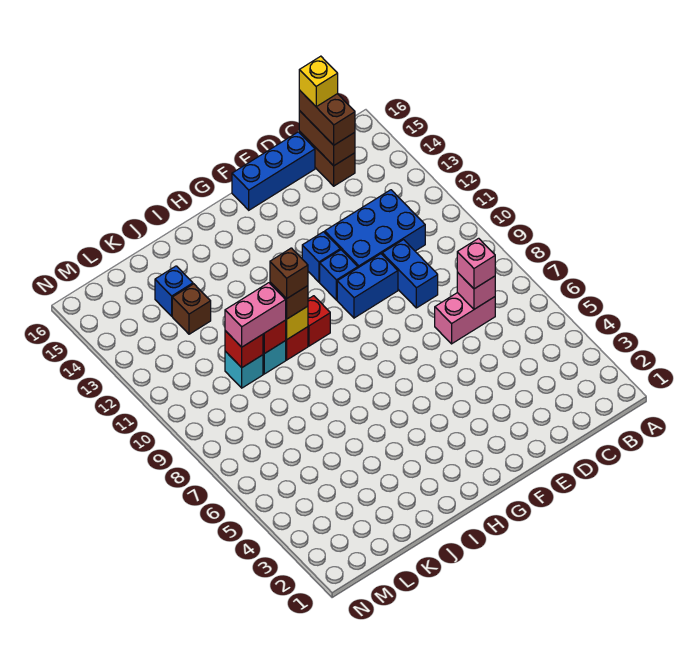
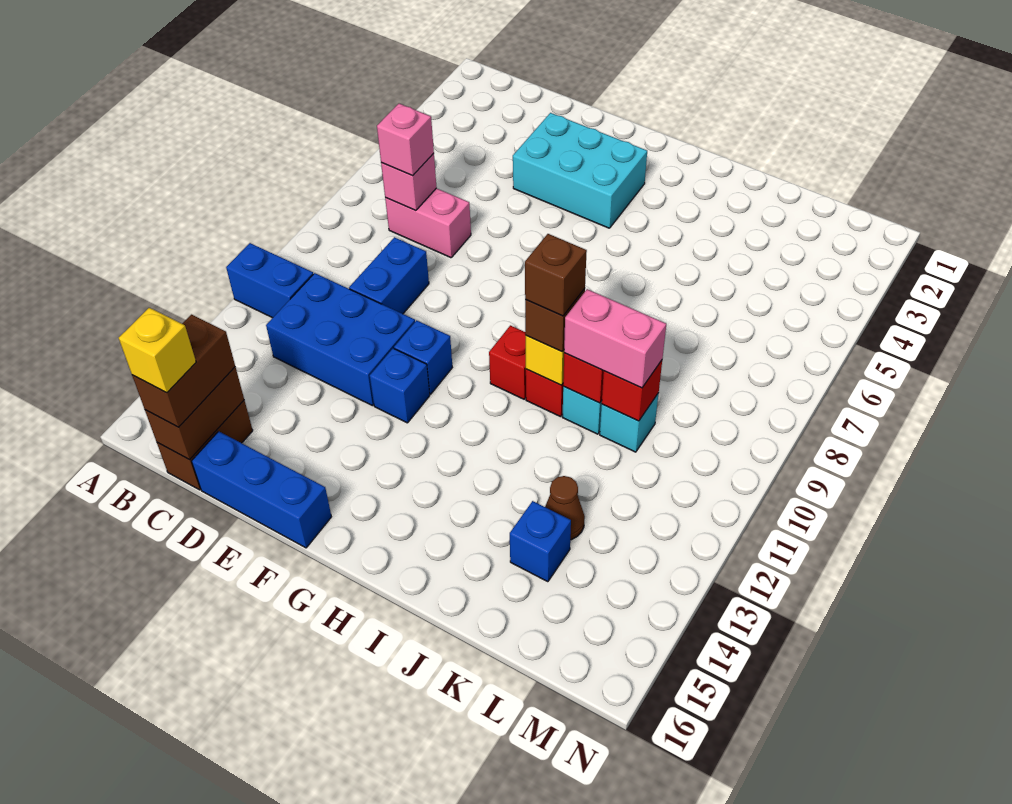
none -> cyan brick E3:G4 level 1
blue brick E10:F10 level 1 -> blue brick A11:B11 level 1
brown brick K13 level 1 -> brown cone K13 level 1

